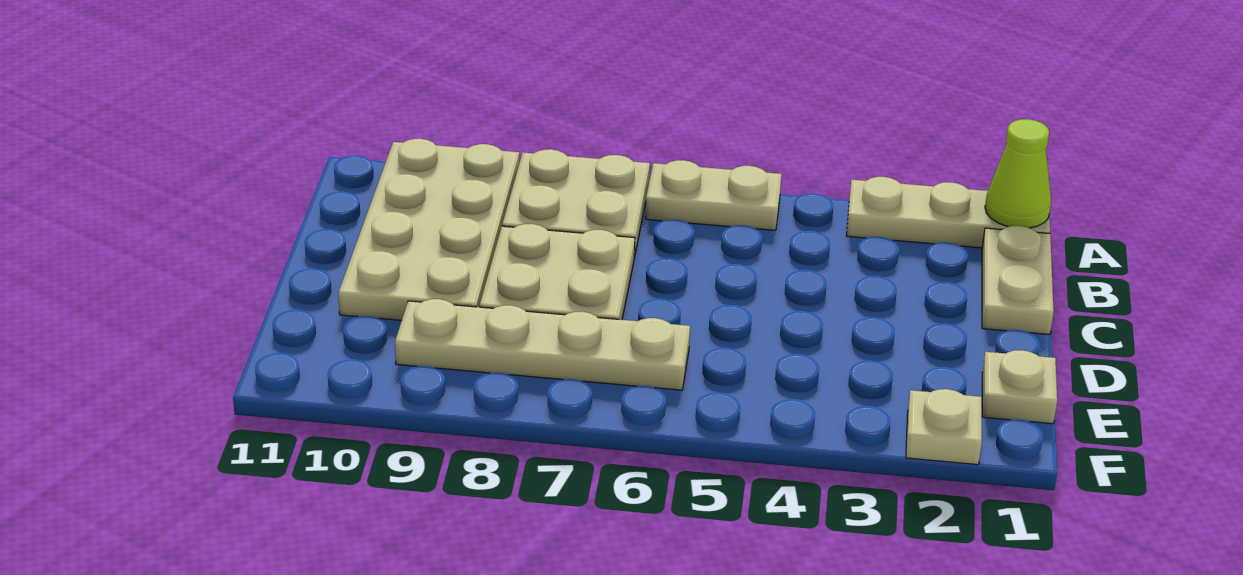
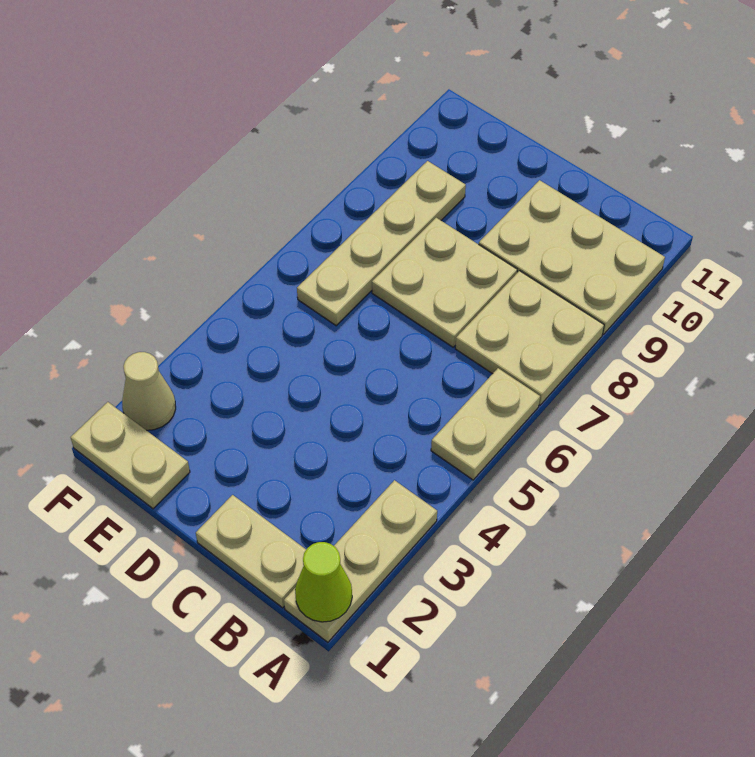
tan plate A9:D10 level 1 -> tan plate A9:C10 level 1
tan plate E1 level 1 -> tan plate E1:F1 level 1
tan plate F2 level 1 -> tan cone F2 level 1

